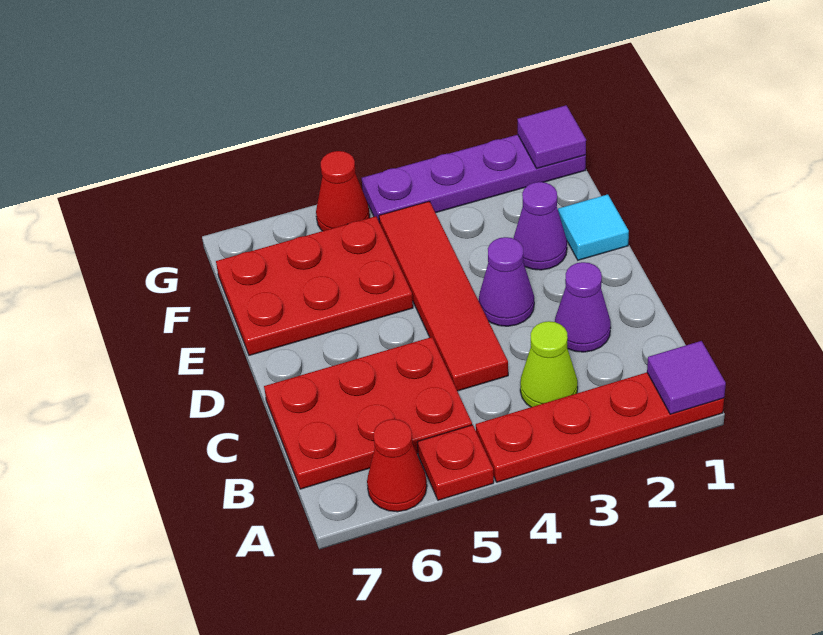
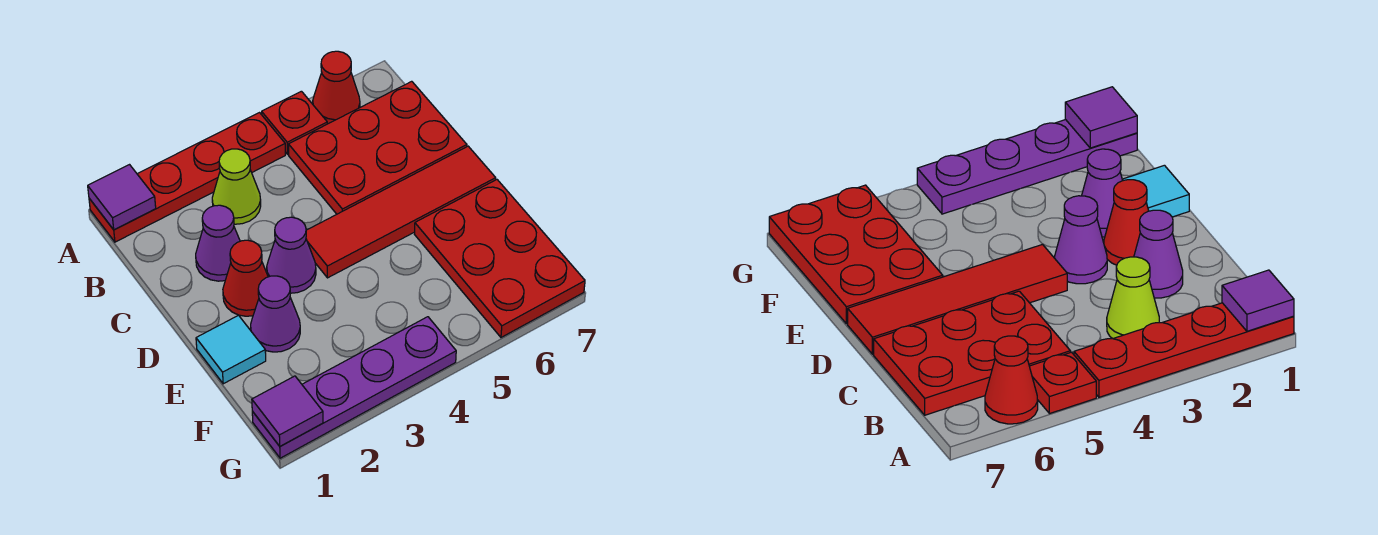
red tile C4:F4 level 1 -> red tile D4:D7 level 1
red plate E5:F7 level 1 -> red plate E6:G7 level 1
red cone G5 level 1 -> red cone D2 level 1

